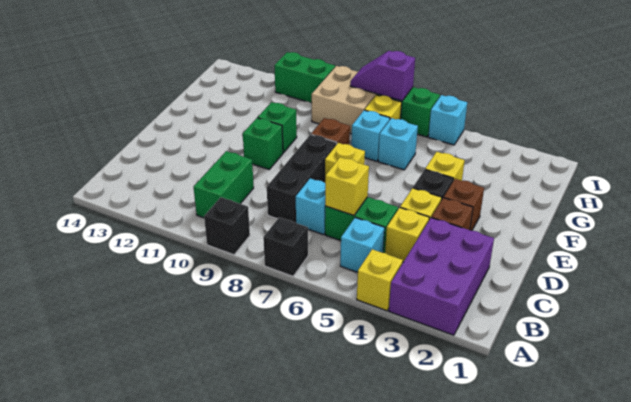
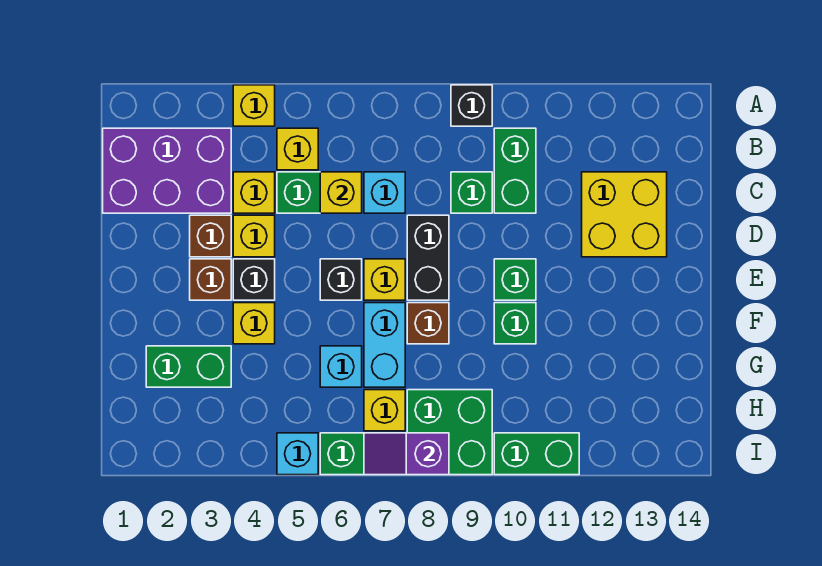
purple brick A2:C3 level 1 -> purple brick B1:C3 level 1
black brick A7 level 1 -> black brick E6 level 1
cyan brick B5 level 1 -> yellow brick B5 level 1
black brick C8:E8 level 1 -> black brick D8:E8 level 1
none -> green brick C9 level 1
none -> yellow brick C12:D13 level 1
none -> green brick G2:G3 level 1
cyan brick G7 level 1 -> cyan brick F7:G7 level 1
tan brick H8:I9 level 1 -> green brick H8:I9 level 1
purple slope I7:I8 level 2 top 7 -> purple slope I7:I8 level 2 top 8

